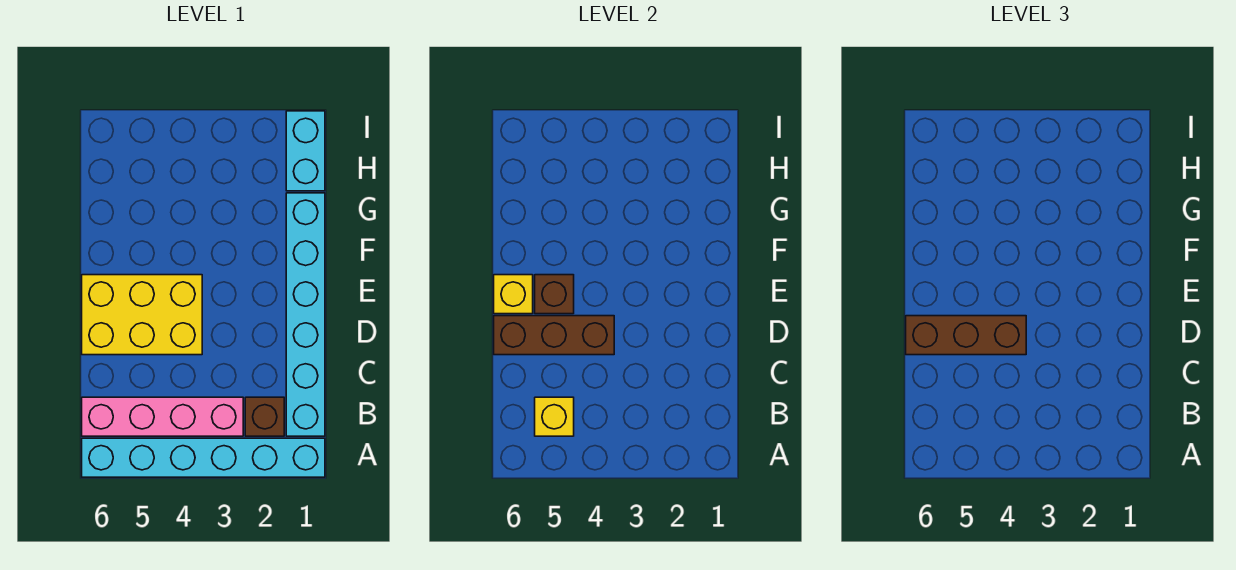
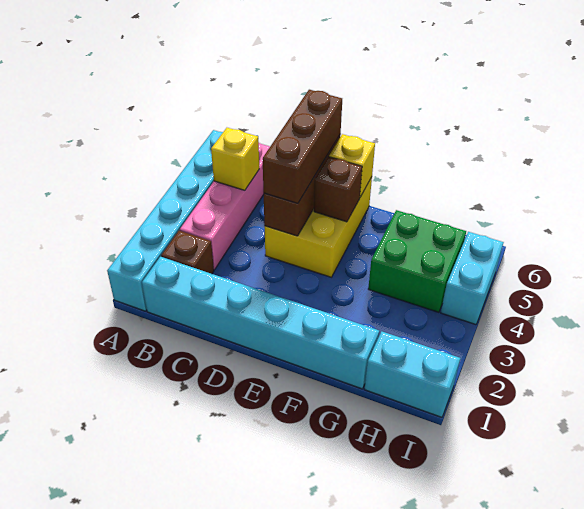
none -> green brick G4:H5 level 1
none -> cyan brick I4:I5 level 1

